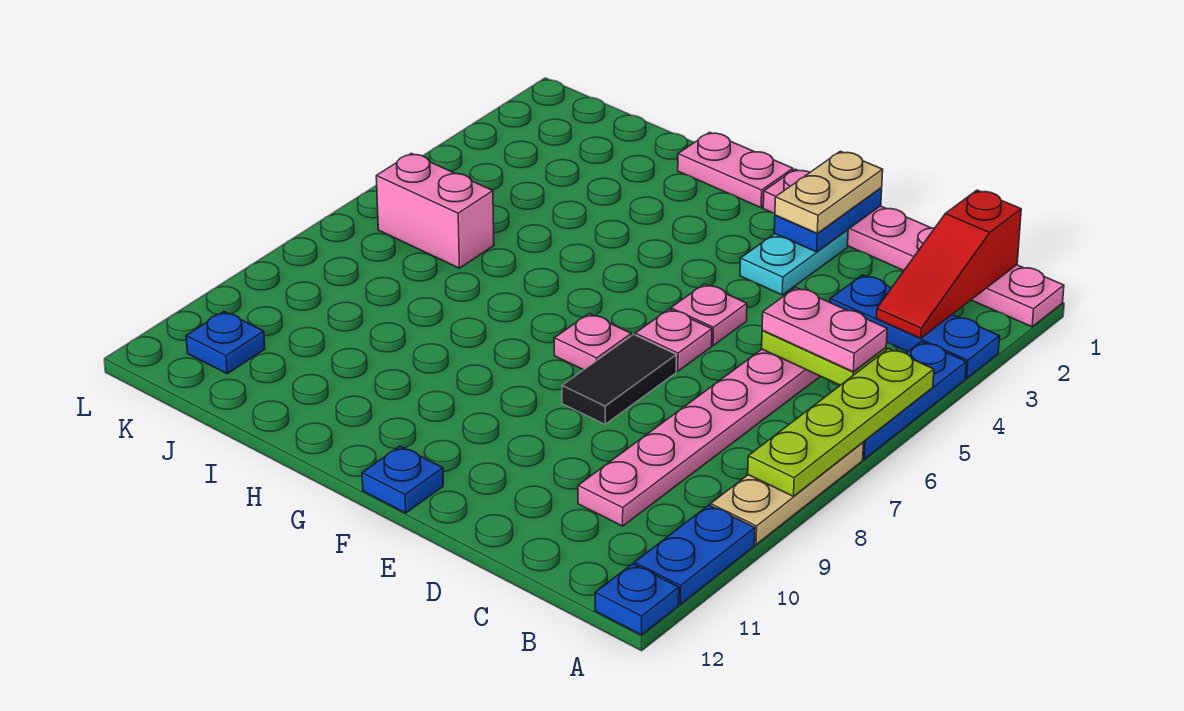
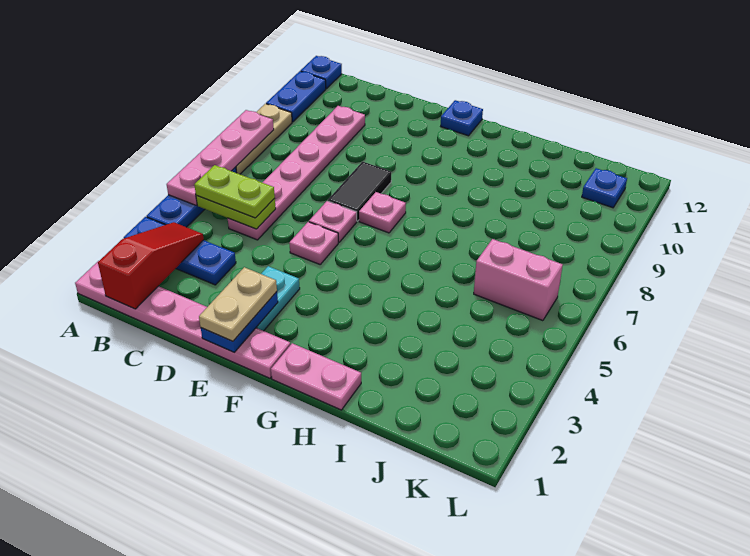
lime plate A5:A8 level 2 -> pink plate A5:A8 level 2
pink plate B5:C5 level 3 -> lime plate B5:C5 level 3

